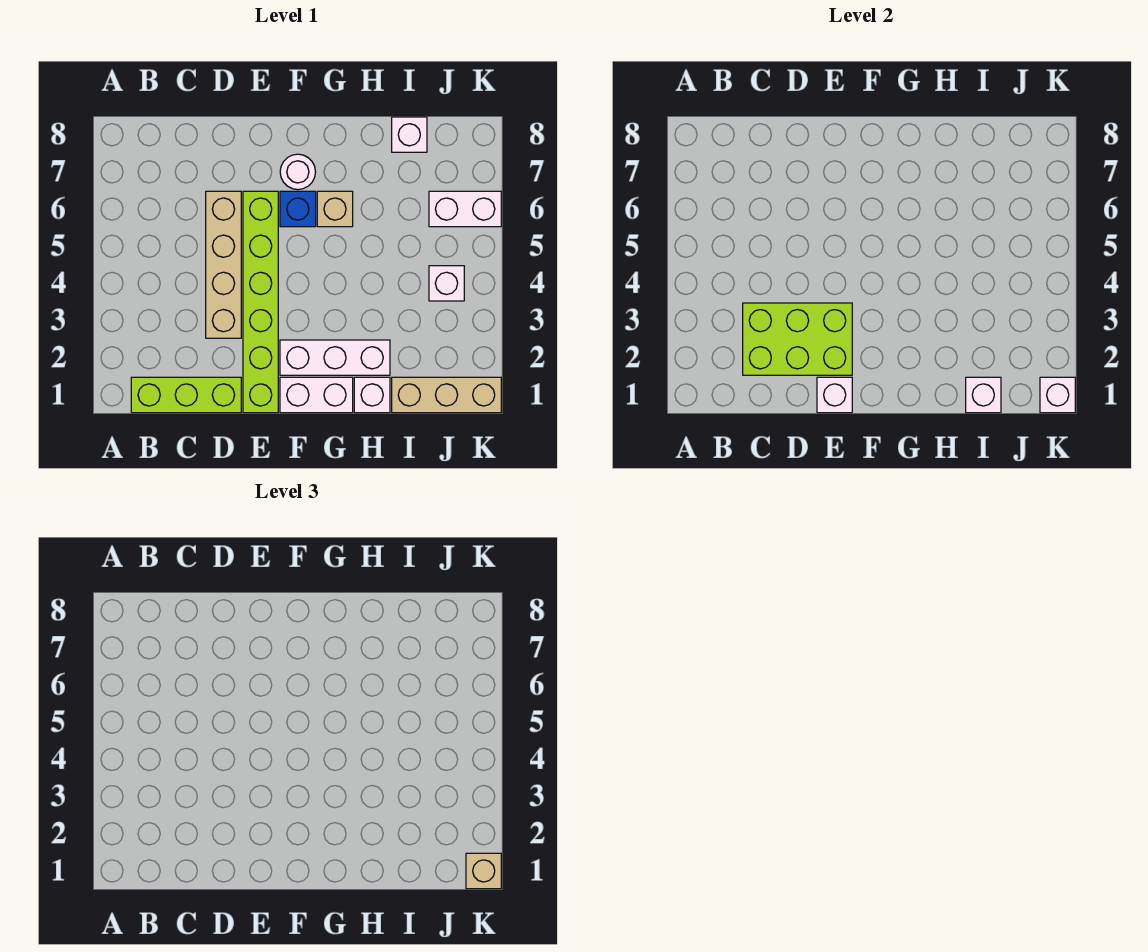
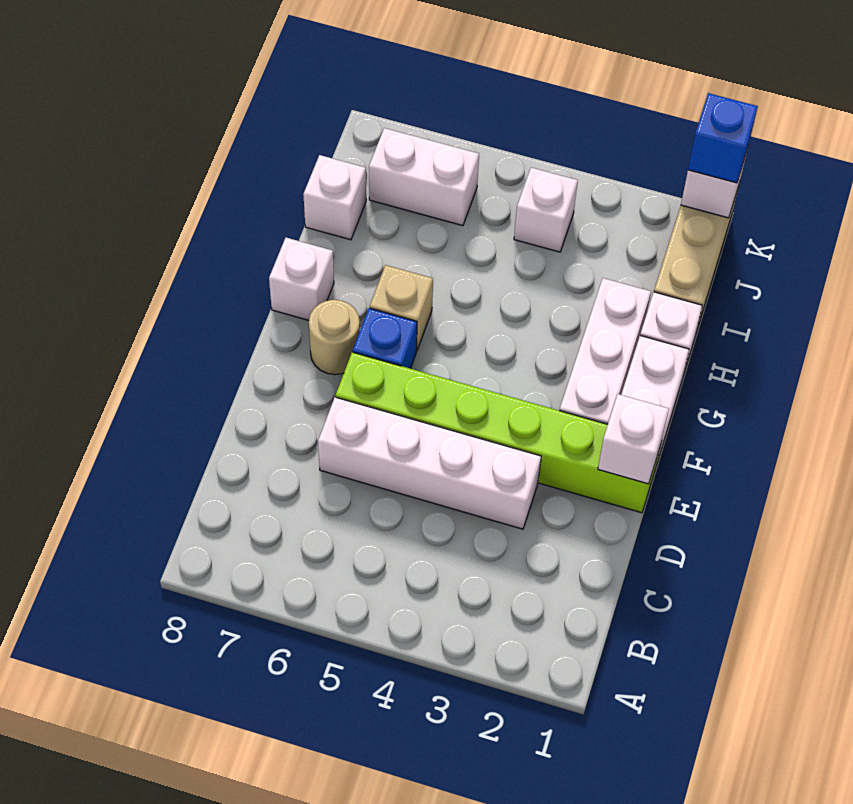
lime brick B1:D1 level 1 -> none
lime brick C2:E3 level 2 -> none
tan brick D3:D6 level 1 -> white brick D3:D6 level 1
white round brick F7 level 1 -> tan round brick F7 level 1
white brick I1 level 2 -> white brick G8 level 1
white brick J6:K6 level 1 -> white brick J6:J7 level 1
tan brick K1 level 3 -> blue brick K1 level 3

